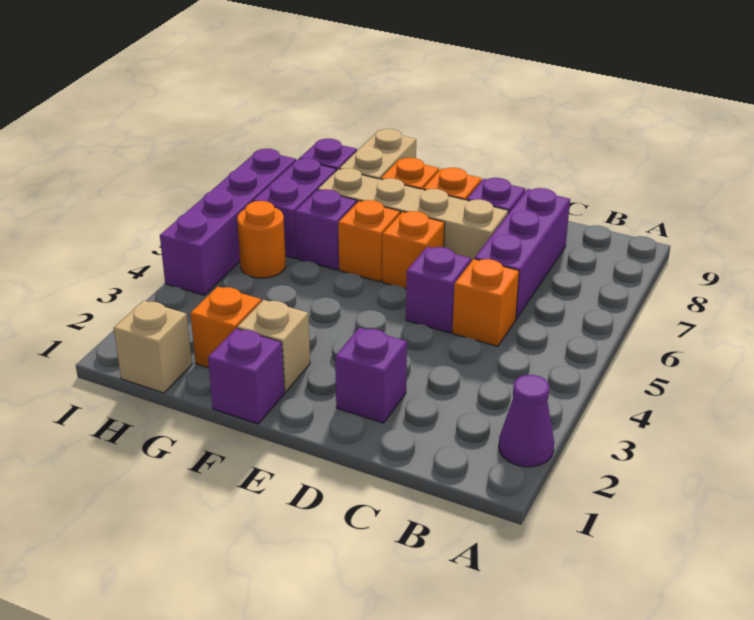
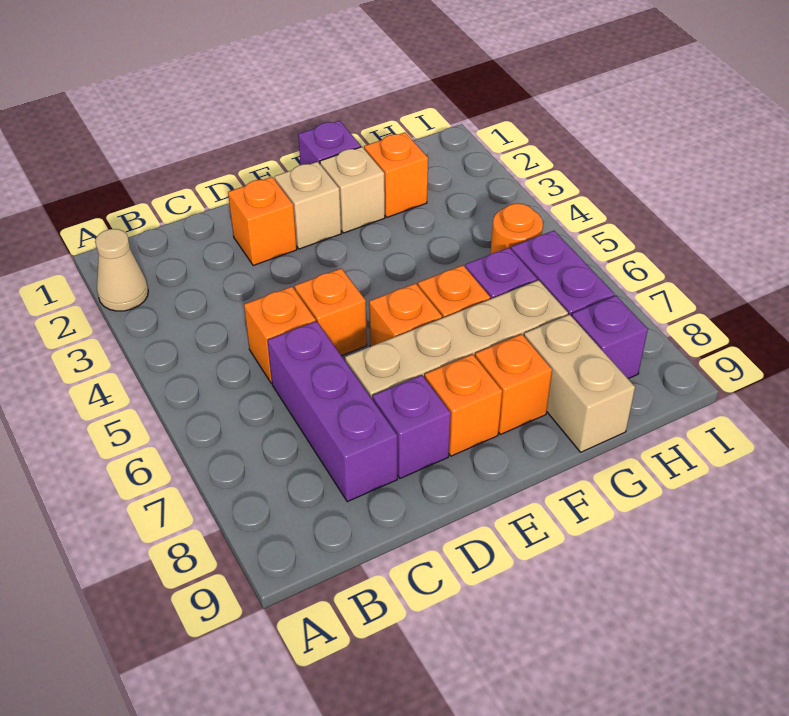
purple cone A2 level 1 -> tan cone A2 level 1
purple brick D2 level 1 -> orange brick D2 level 1
purple brick D5 level 1 -> orange brick D5 level 1
tan brick H1 level 1 -> tan brick E2 level 1
purple brick I4:I7 level 1 -> none

